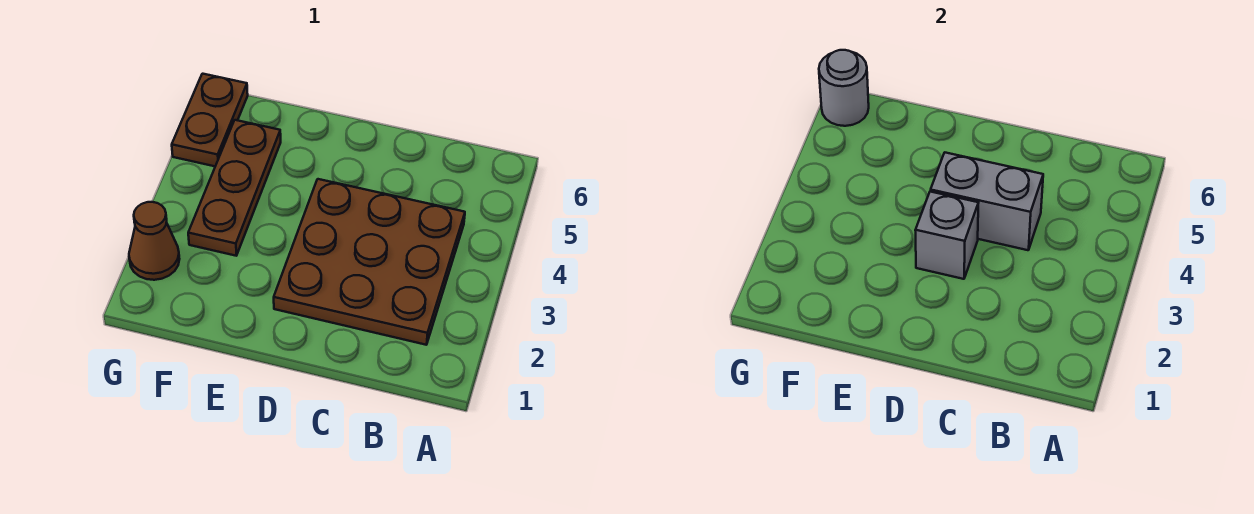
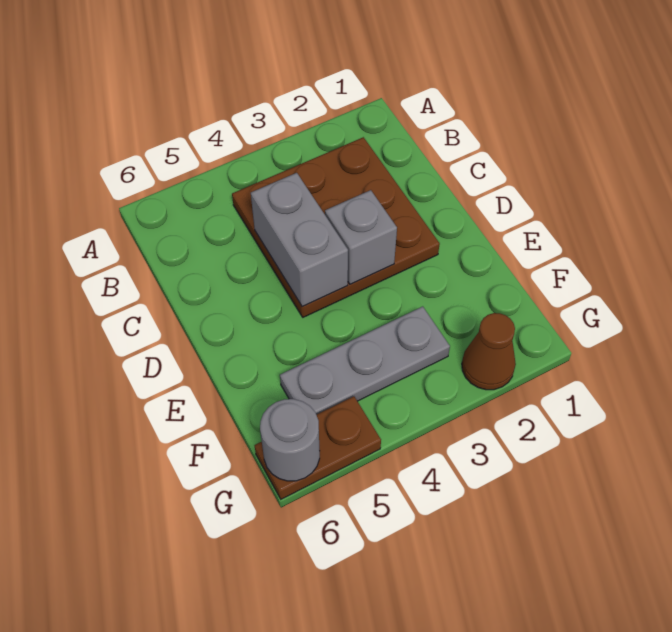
brown plate F3:F5 level 1 -> grey plate F3:F5 level 1

